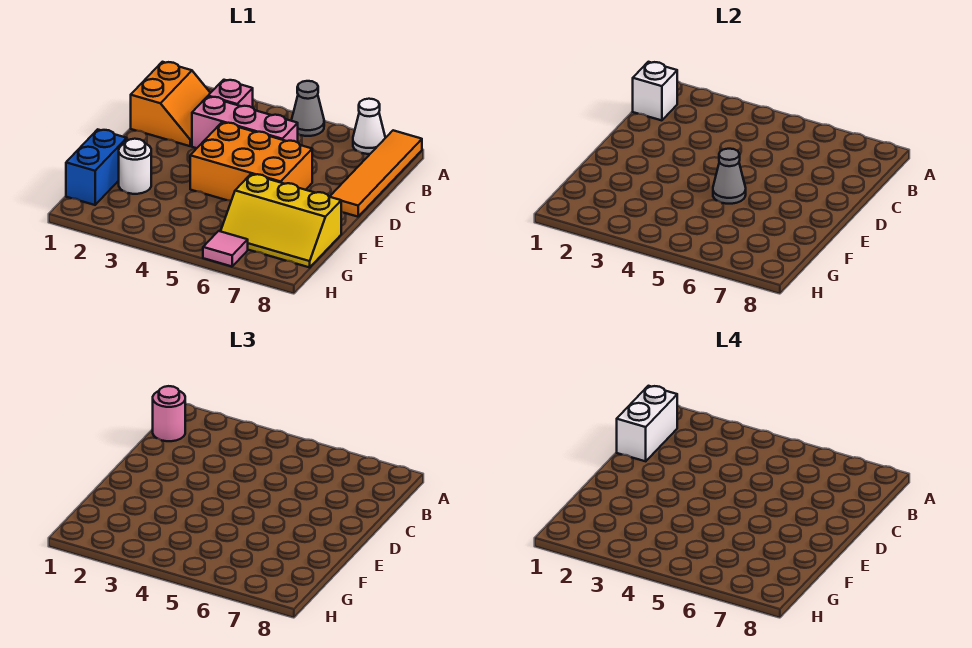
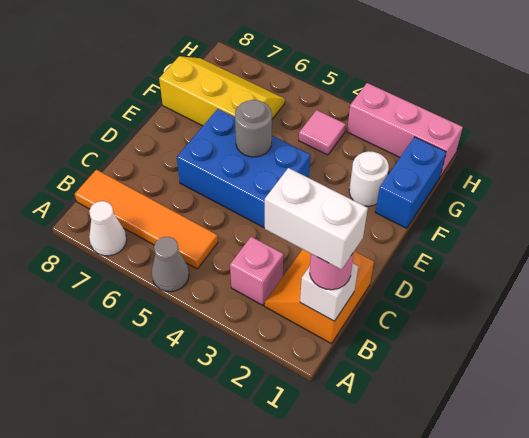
orange tile A8:D8 level 1 -> orange tile B5:B8 level 1
white brick B1:C1 level 4 -> white brick B1:B2 level 4
pink brick C3:C5 level 1 -> pink brick H1:H3 level 1
orange brick D4:E6 level 1 -> blue brick D4:E6 level 1
grey cone E5 level 2 -> grey round brick E5 level 2
pink tile H6 level 1 -> pink tile G4 level 1

